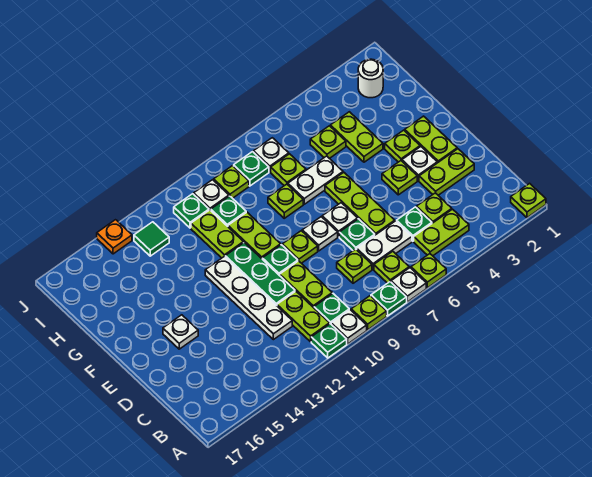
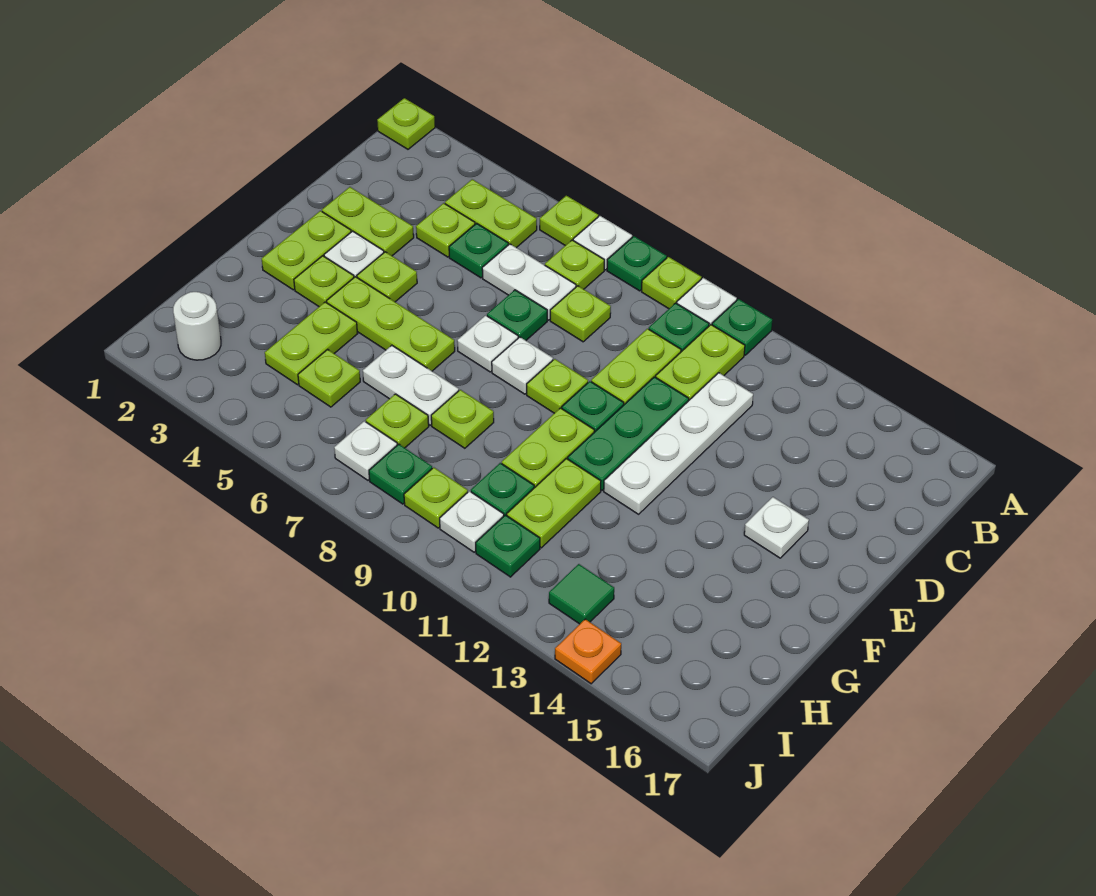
lime plate D6:F6 level 1 -> lime plate F4:F6 level 1

